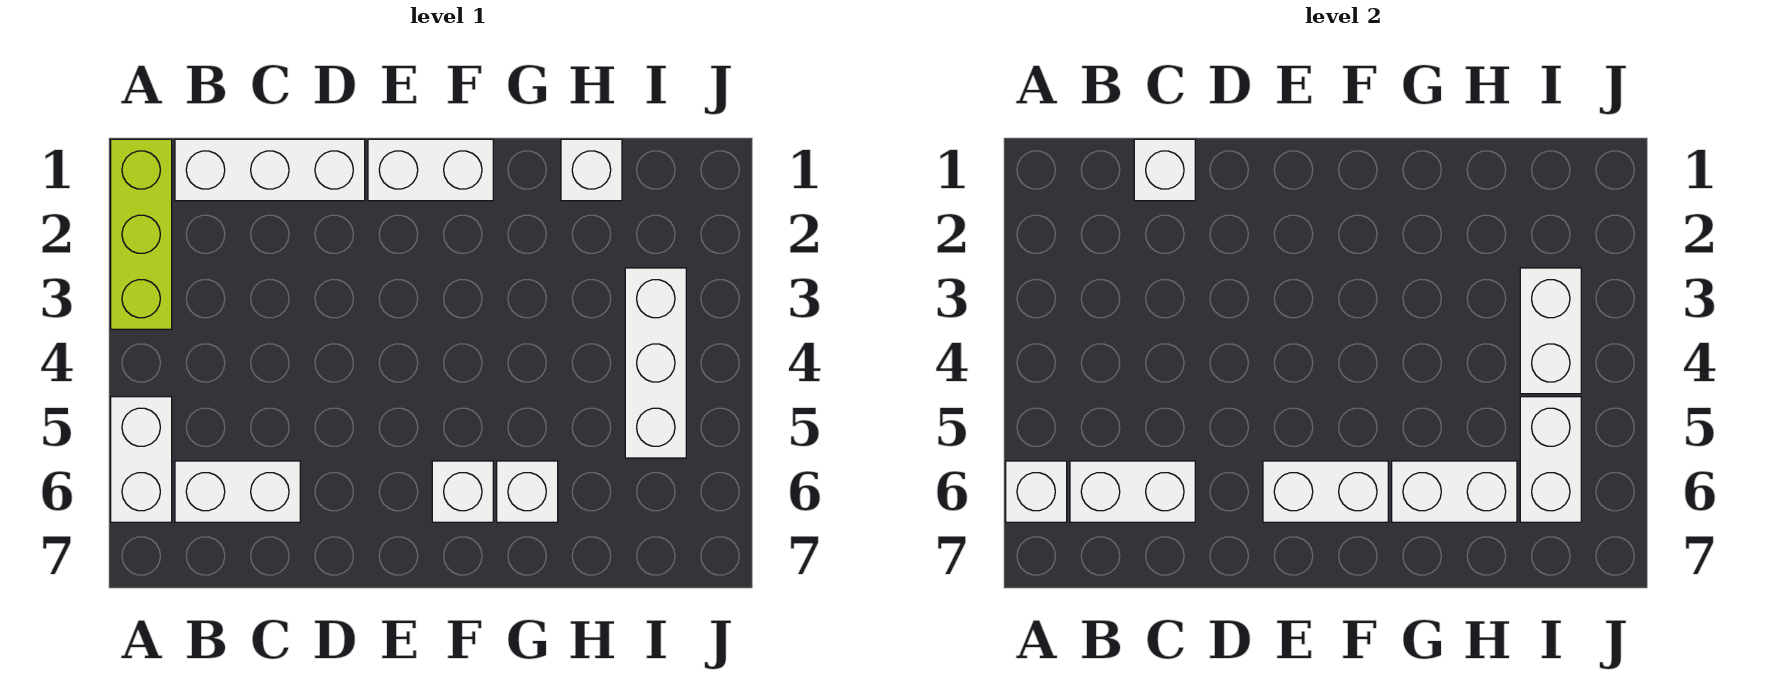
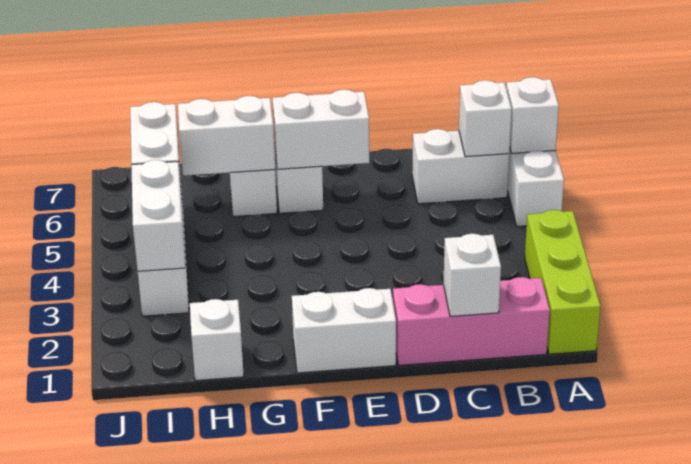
white brick B1:D1 level 1 -> pink brick B1:D1 level 1
white brick B6:C6 level 2 -> white brick B6 level 2

